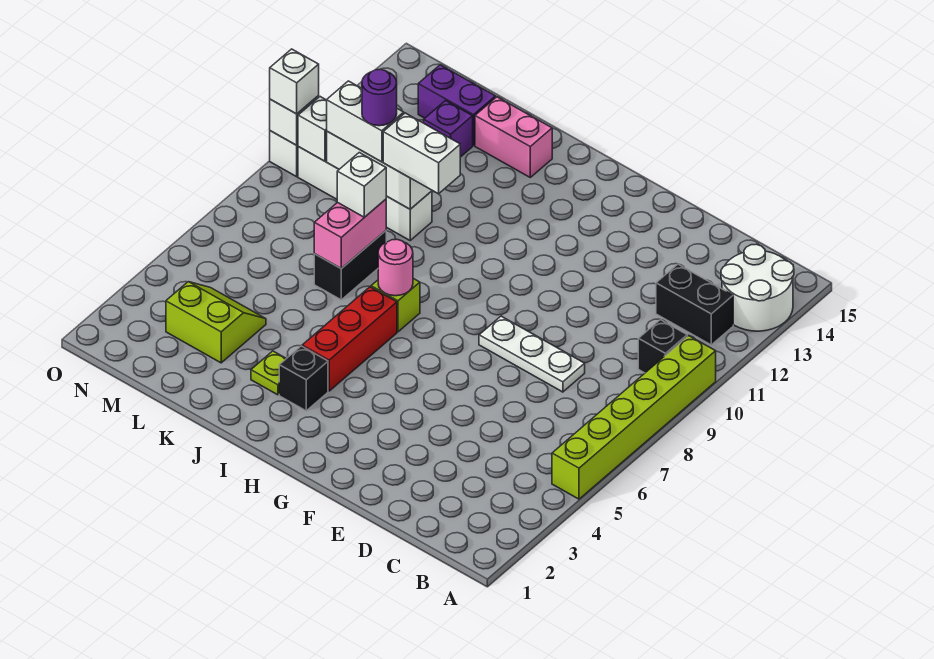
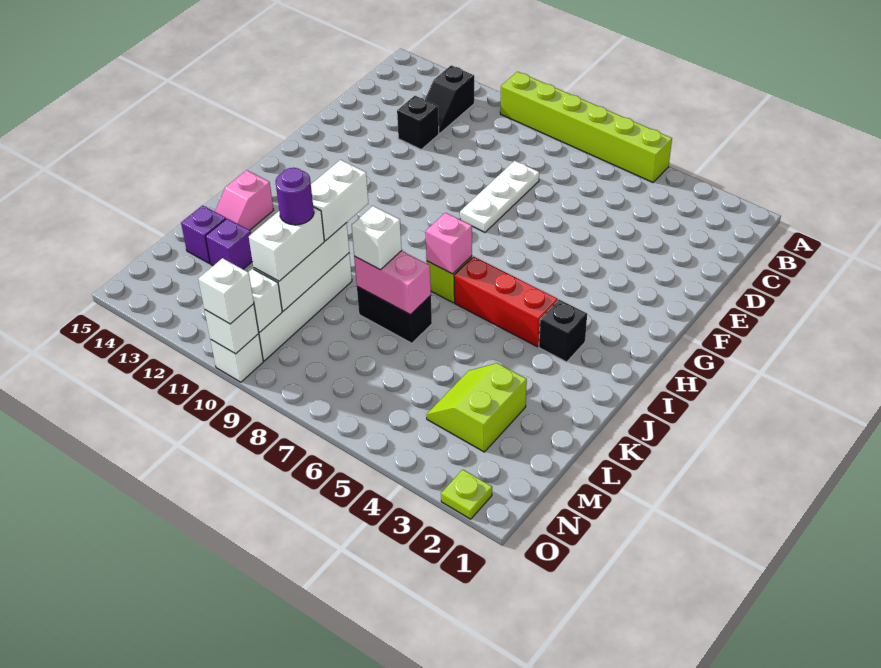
white round brick A13:B14 level 1 -> none
black brick B10 level 1 -> black brick D12 level 1
black brick B12:C12 level 1 -> black slope B12:C12 level 1 top B
pink round brick I7 level 2 -> pink brick I7 level 2
lime plate J3 level 1 -> lime plate O2 level 1
pink brick J14:K14 level 1 -> pink slope J14:K14 level 1 top J
purple brick L14:M14 level 1 -> purple brick L14 level 1

